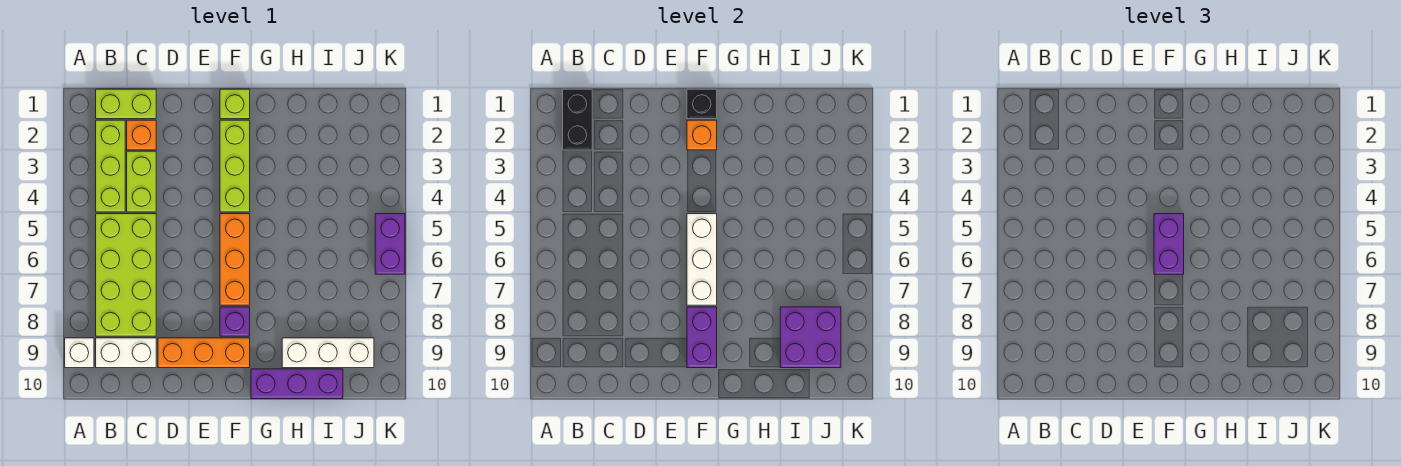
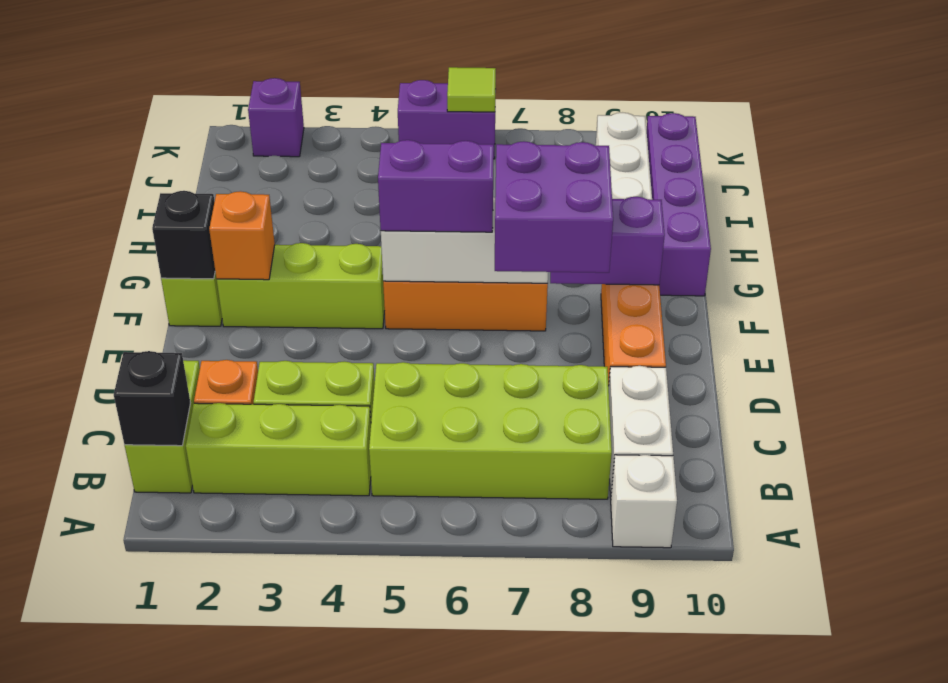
black brick B1:B2 level 2 -> black brick B1 level 2
purple brick F8 level 1 -> purple brick K2 level 1
purple brick G10:I10 level 1 -> purple brick G10:J10 level 1
purple brick I8:J9 level 2 -> purple brick E7:F8 level 3
none -> lime tile K6 level 2

